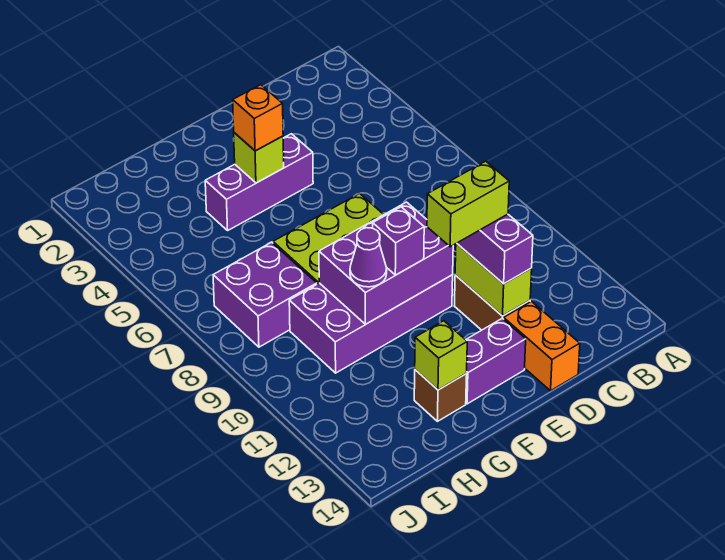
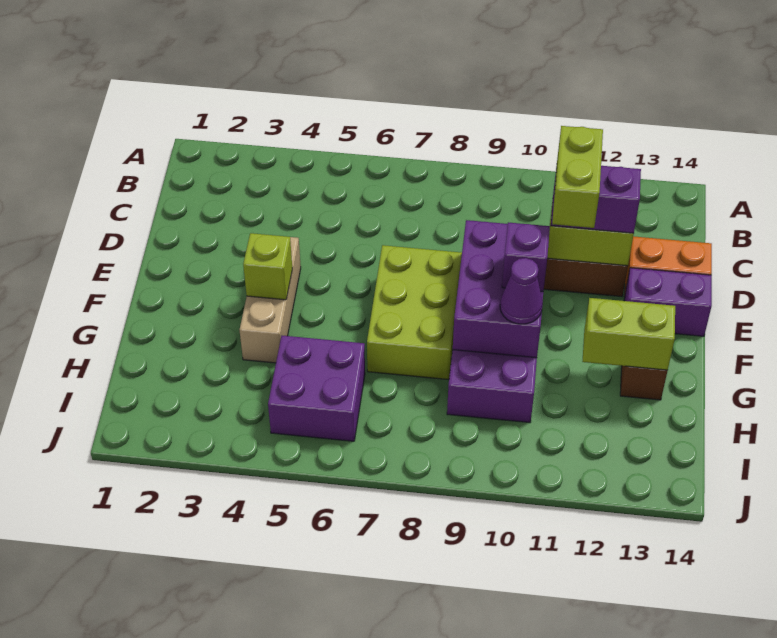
purple brick E4:G4 level 1 -> tan brick E4:G4 level 1
purple brick E13:F13 level 1 -> purple brick E13:E14 level 1
orange brick F4 level 3 -> none
lime brick G13 level 2 -> lime brick G12:G13 level 2
purple brick H7:I8 level 1 -> purple brick H5:I6 level 1

